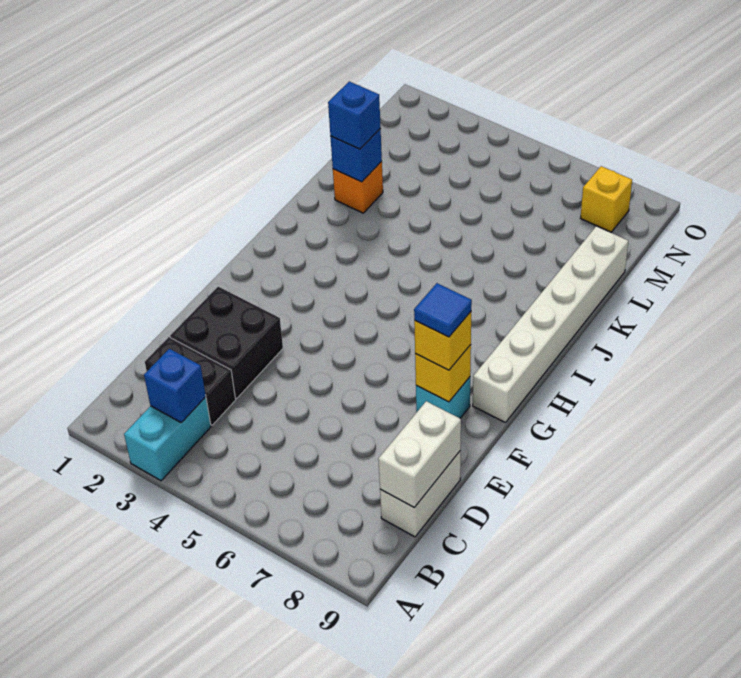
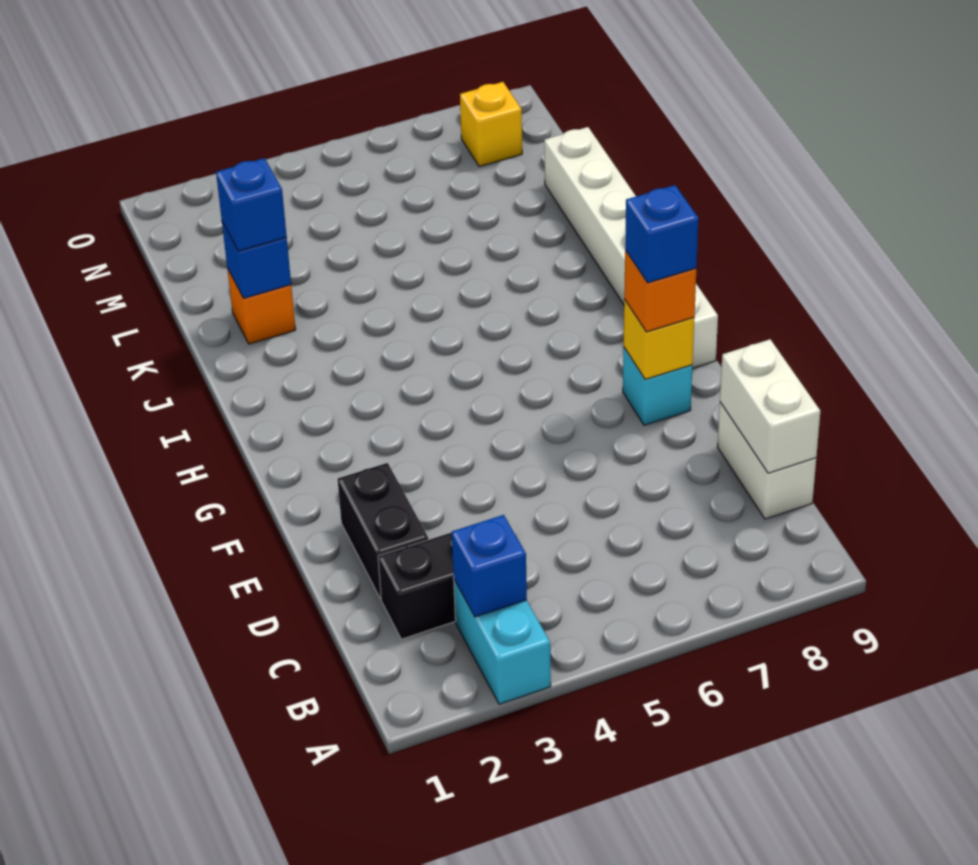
black brick D2:E3 level 1 -> black brick D2:E2 level 1
yellow brick F8 level 3 -> orange brick F8 level 3
blue tile F8 level 4 -> blue brick F8 level 4

